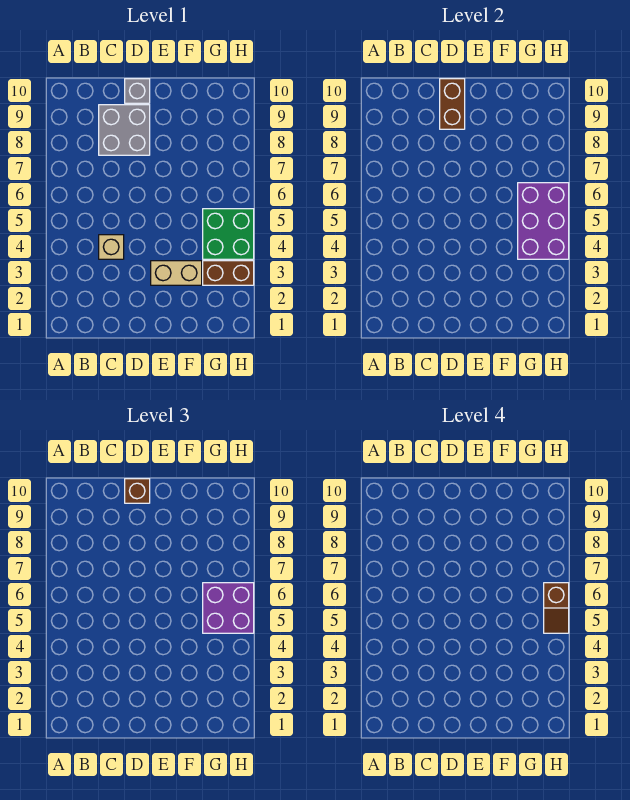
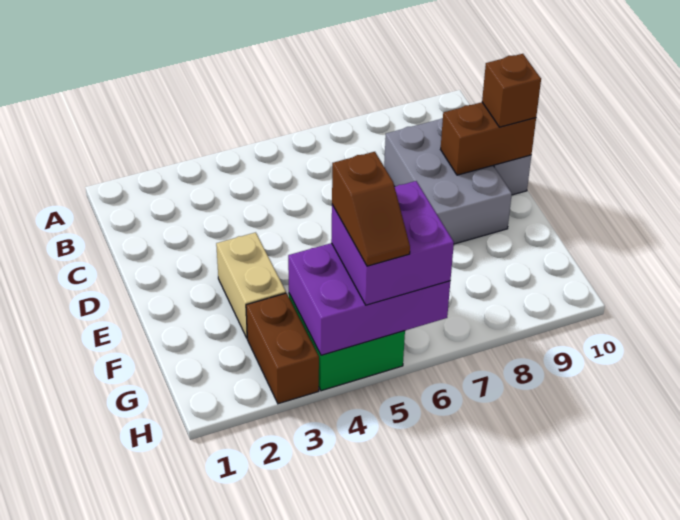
tan brick C4 level 1 -> none
grey brick C8:D9 level 1 -> grey brick C8:E9 level 1
brown slope H5:H6 level 4 top 6 -> brown slope G5:H5 level 4 top G

